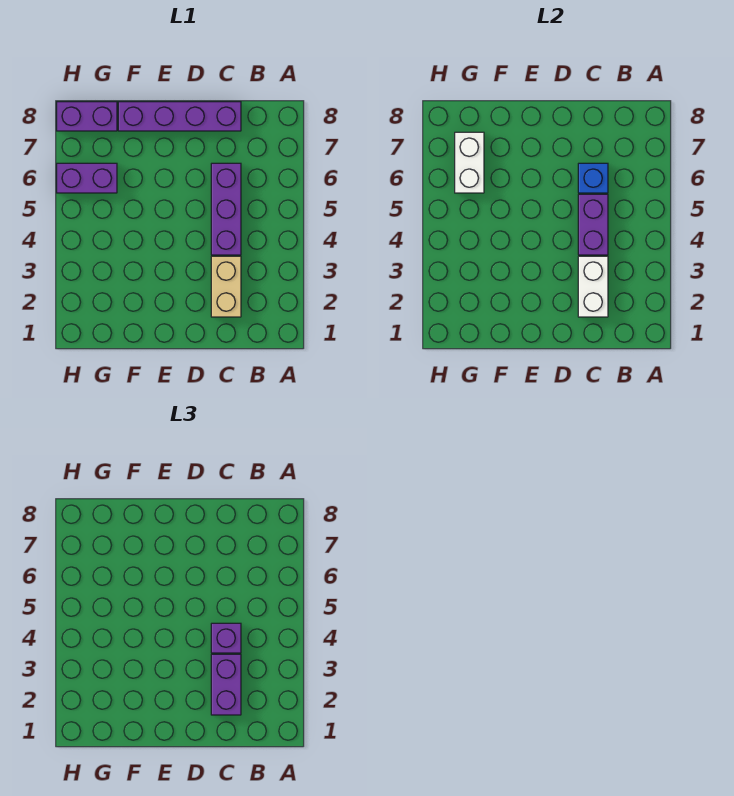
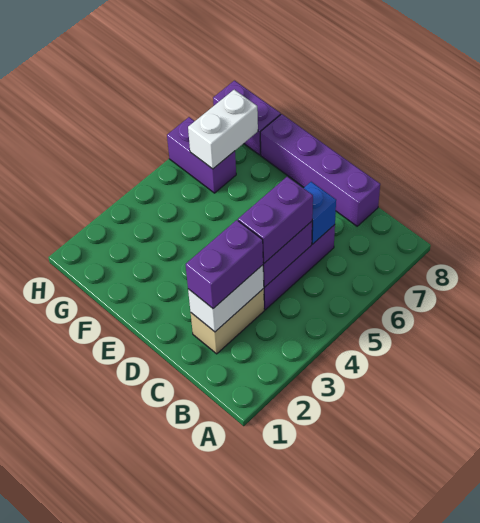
purple brick C4 level 3 -> purple brick C4:C5 level 3

